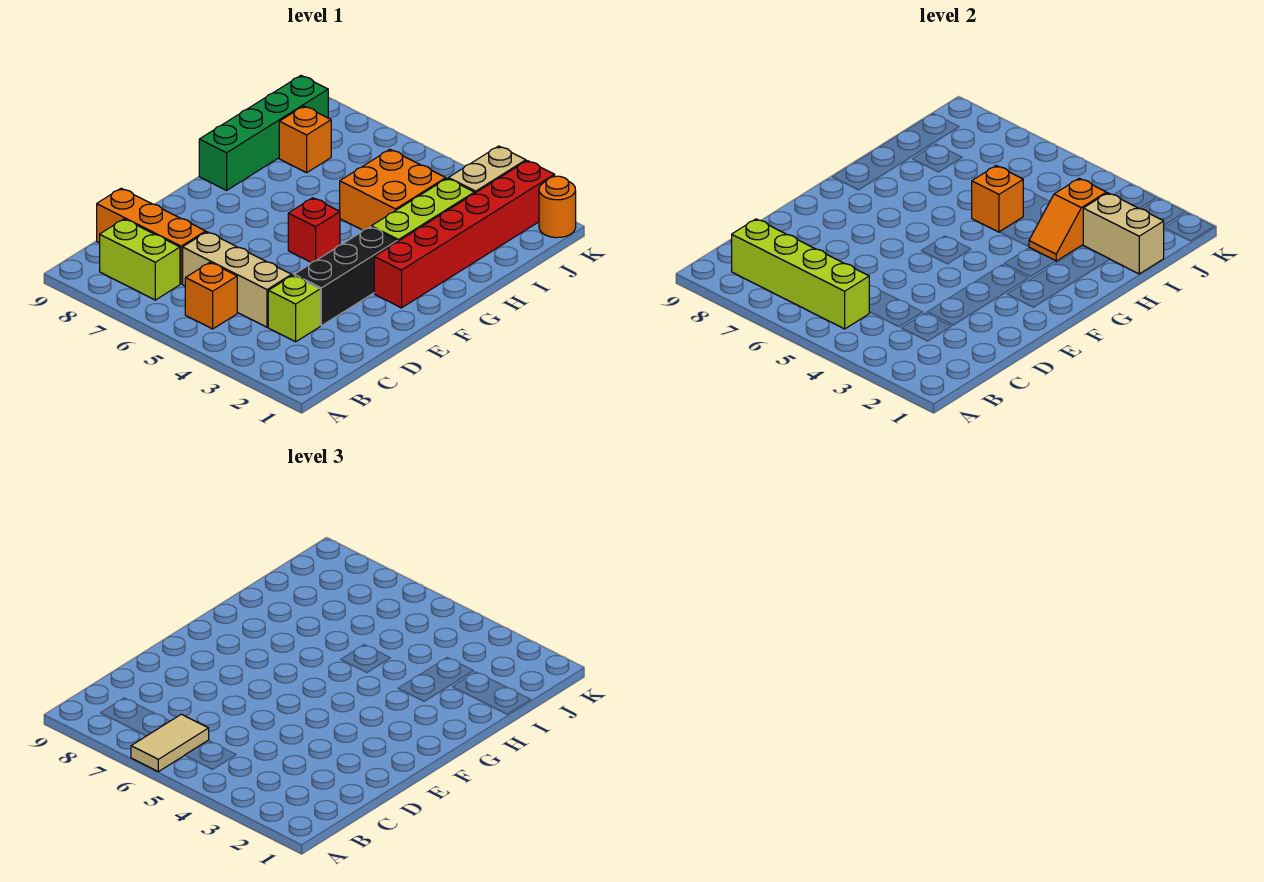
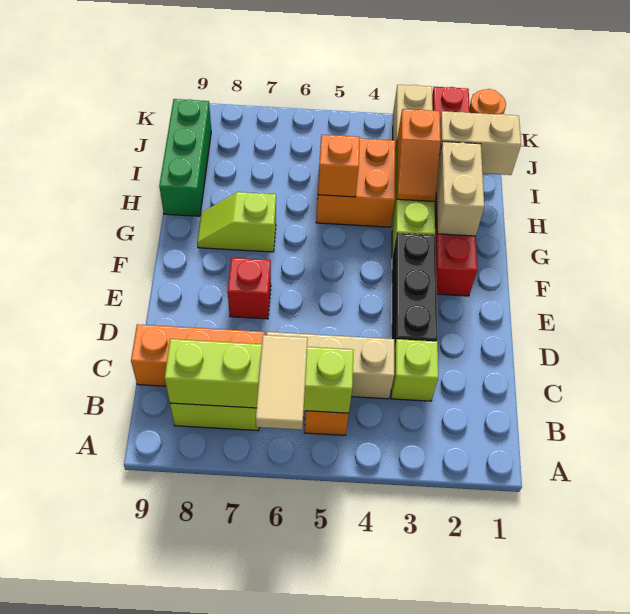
red brick F5 level 1 -> red brick E7 level 1
none -> tan brick G2:H2 level 2
none -> lime slope G7:G8 level 1 top 7
green brick G9:J9 level 1 -> green brick H9:J9 level 1
orange brick I8 level 1 -> none

